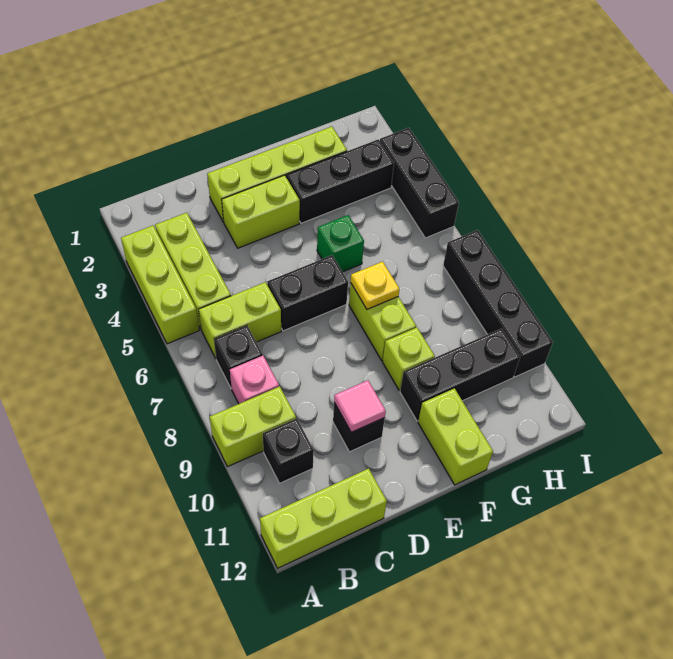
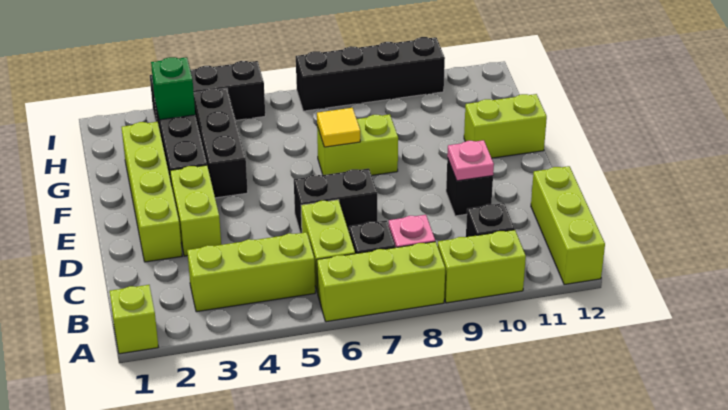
lime brick A3:A5 level 1 -> lime brick A6:A8 level 1
lime brick A9:B9 level 1 -> lime brick A9:A10 level 1
black brick D6:E6 level 1 -> black brick D6:D7 level 1
pink tile D10 level 2 -> pink plate D10 level 2
green brick F5 level 1 -> green brick H3 level 2
yellow plate F7 level 2 -> yellow tile F7 level 2
lime brick F9 level 1 -> lime brick A1 level 1
black brick F10:H10 level 1 -> black brick F4:H4 level 1

